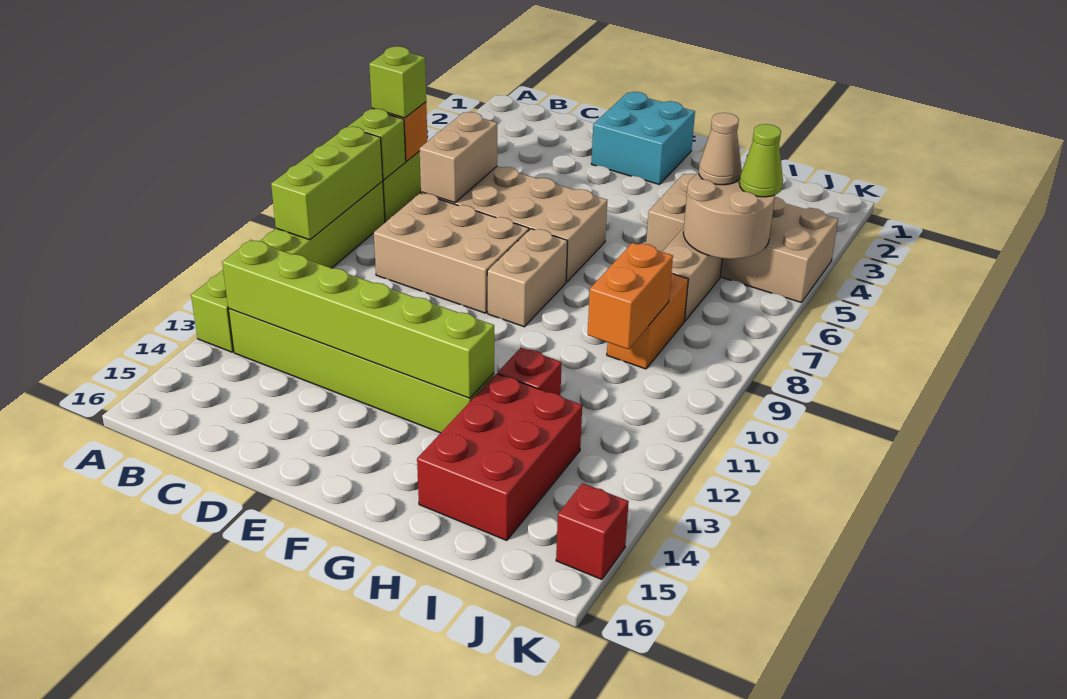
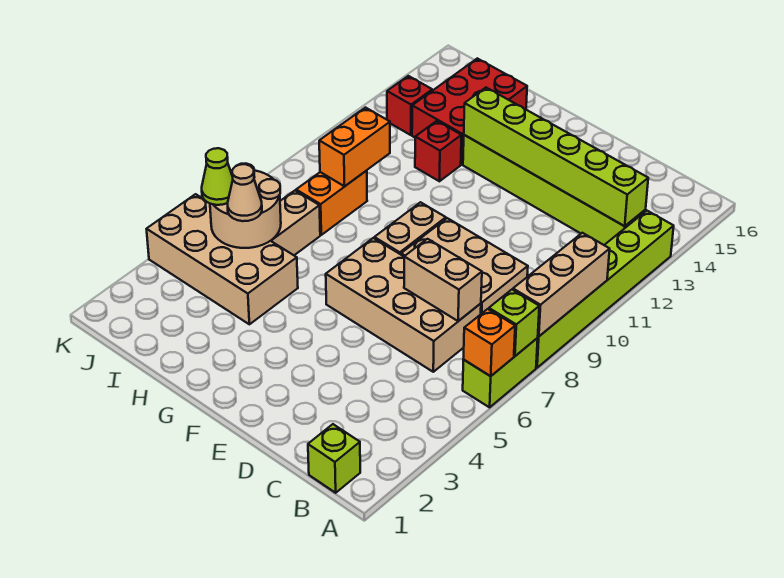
lime brick A6 level 3 -> lime brick B1 level 1
lime brick A8:A10 level 2 -> tan brick A8:A10 level 2
tan brick C6:C7 level 2 -> tan brick C7:D7 level 2
cyan brick E1:F2 level 1 -> none
red brick K15 level 1 -> red brick J13 level 1

